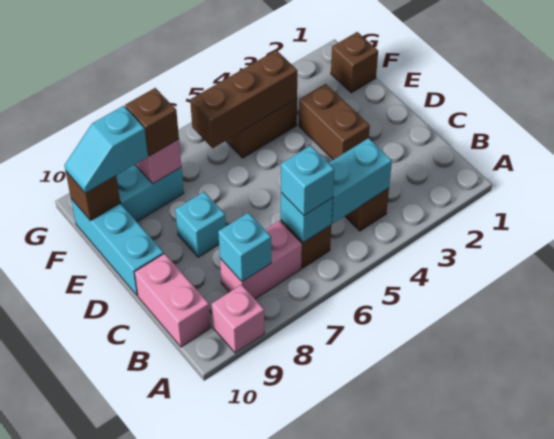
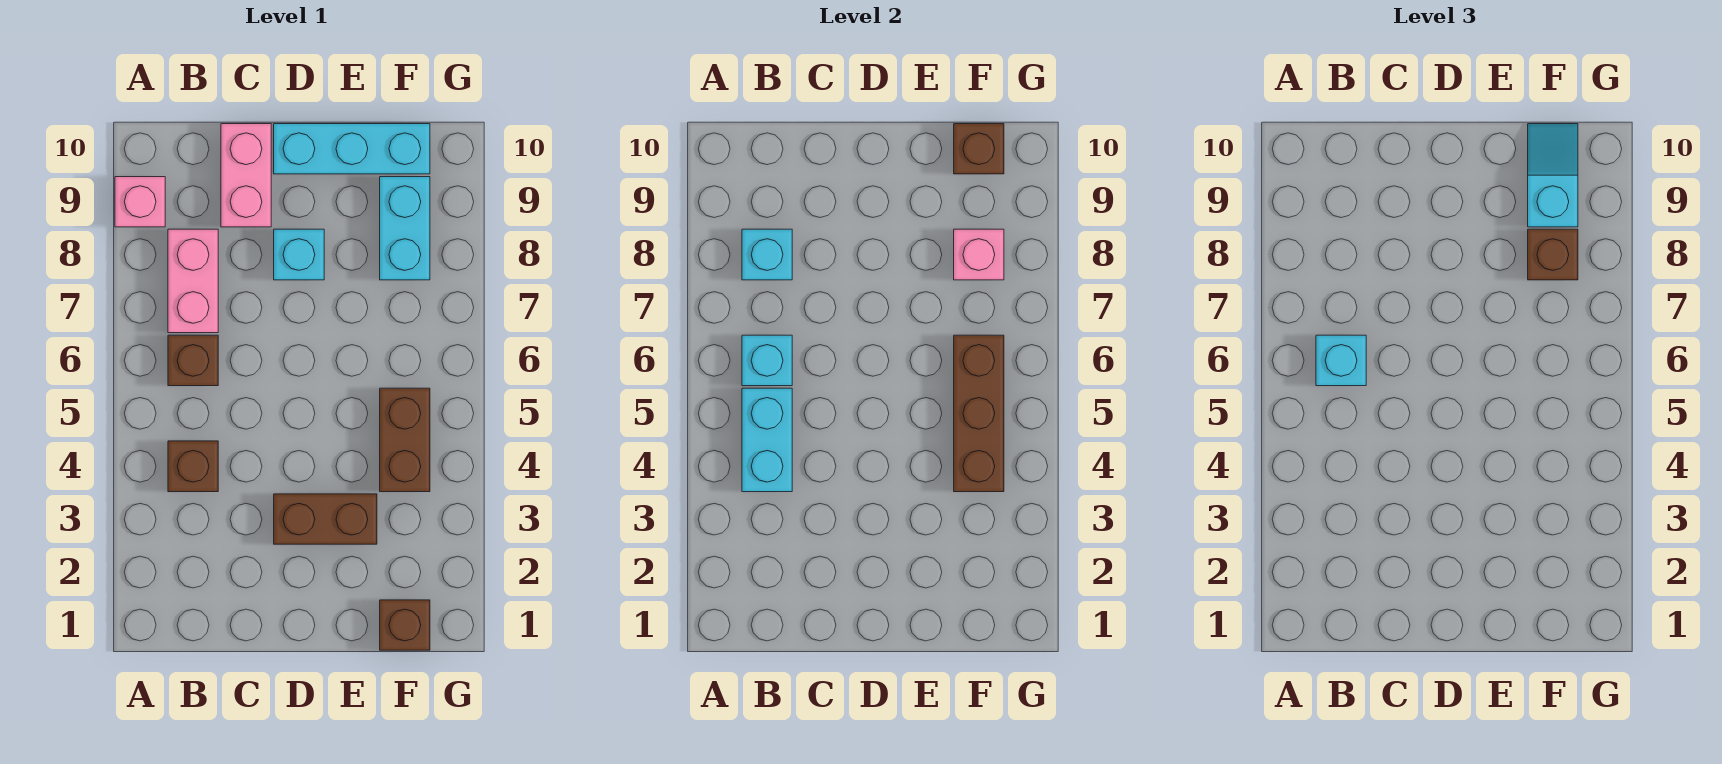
pink brick B10:C10 level 1 -> pink brick C9:C10 level 1

